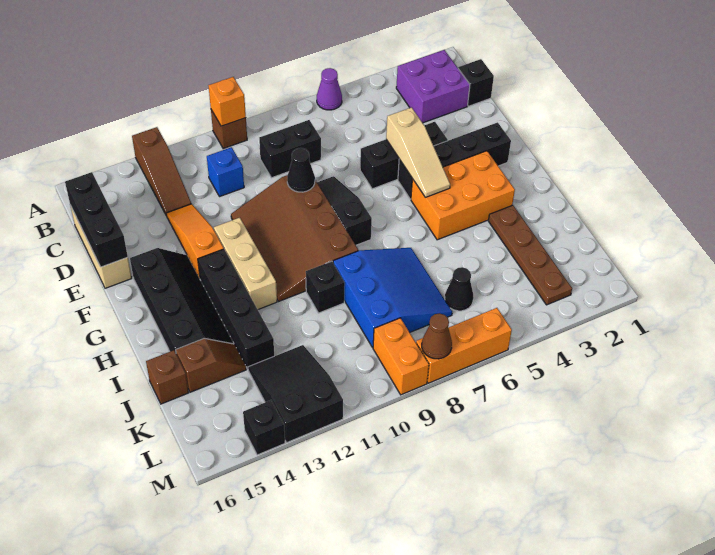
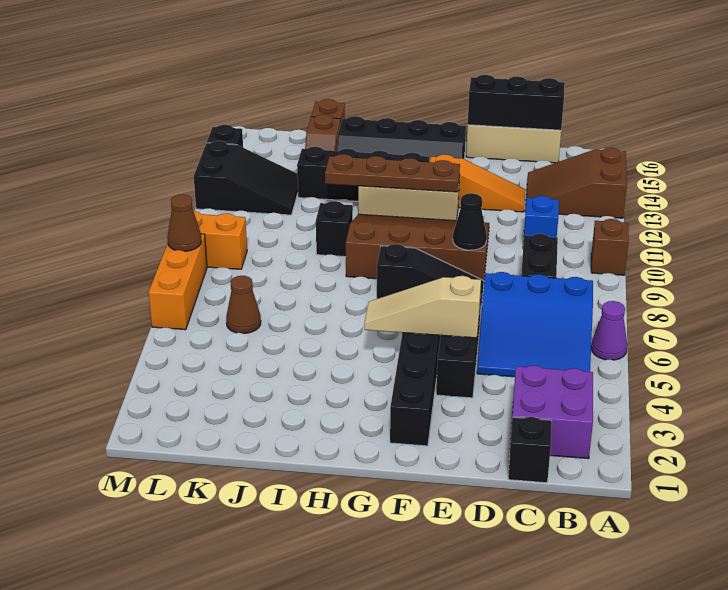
orange brick A10 level 2 -> none
brown slope A13:C13 level 1 top A -> brown slope A13:C14 level 1 top A
orange brick G3:H5 level 1 -> none
brown plate I3:L3 level 1 -> brown plate F12:I12 level 2
blue slope I7:K9 level 1 top 9 -> blue slope B5:D7 level 1 top 7
black cone K6 level 1 -> brown cone K6 level 1

